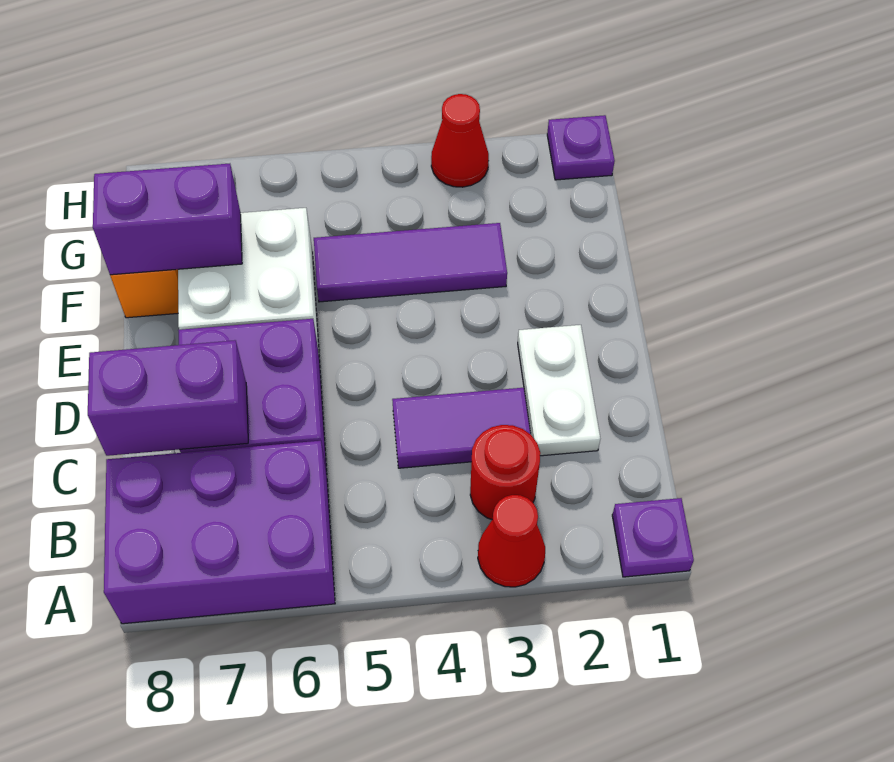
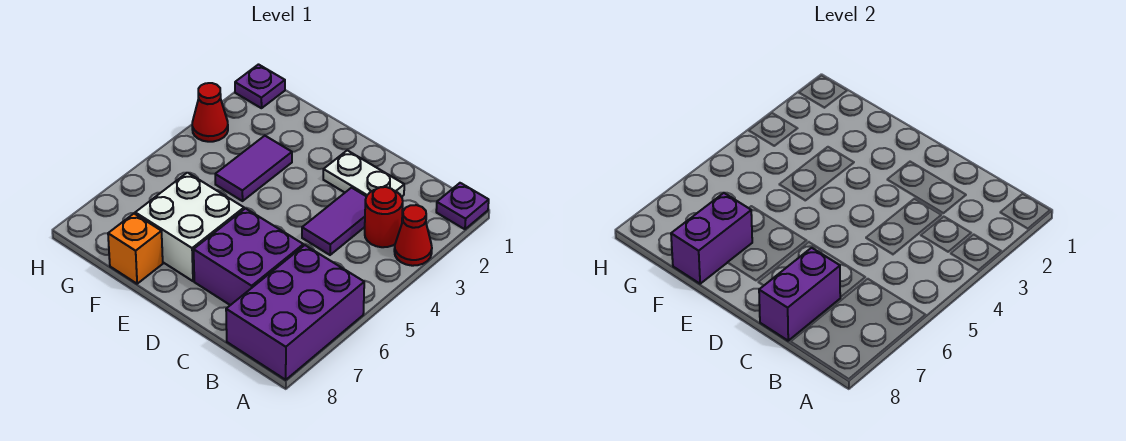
purple tile F3:F5 level 1 -> purple tile F3:F4 level 1

